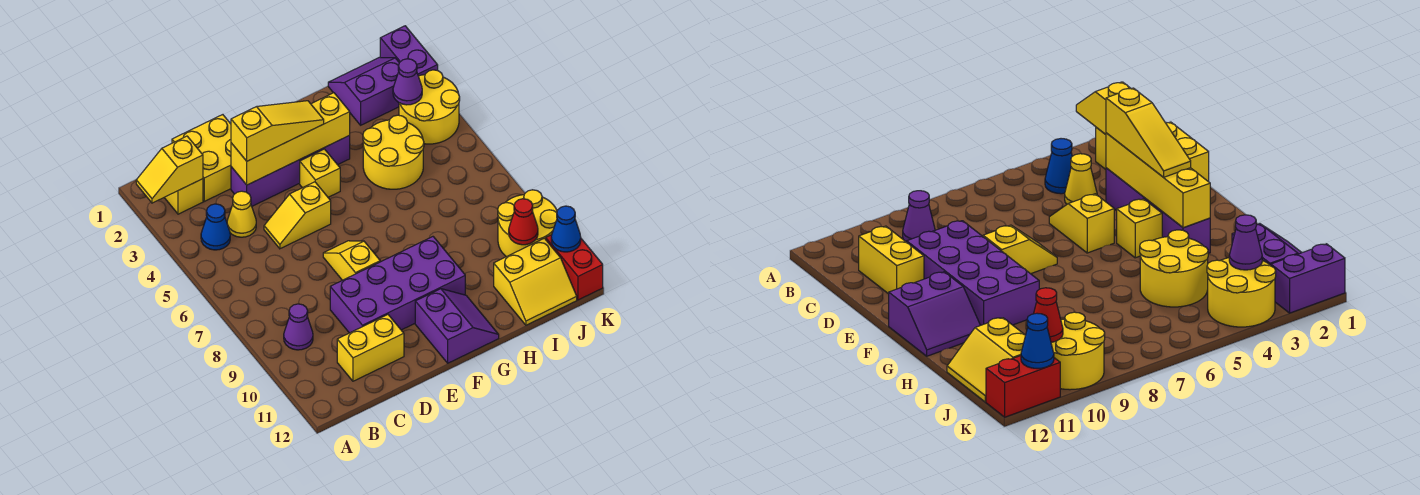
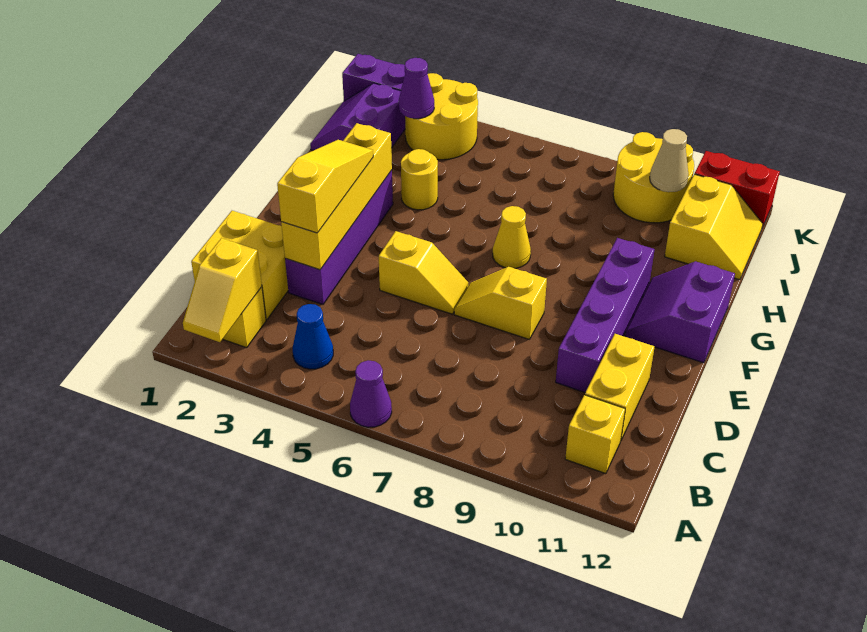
purple cone B9 level 1 -> purple cone A6 level 1
yellow cone C4 level 1 -> yellow cone G7 level 1
yellow slope D5:E5 level 1 top E -> yellow slope E5:E6 level 1 top 5
purple brick D9:G10 level 1 -> purple brick D10:G10 level 1
yellow brick F4 level 1 -> yellow brick B11 level 1
purple slope F11:G12 level 1 top F -> purple slope F11:G12 level 1 top 12
yellow round brick H4:I5 level 1 -> yellow round brick H4 level 1
red cone J10 level 2 -> tan cone J10 level 2
blue cone K11 level 2 -> none

